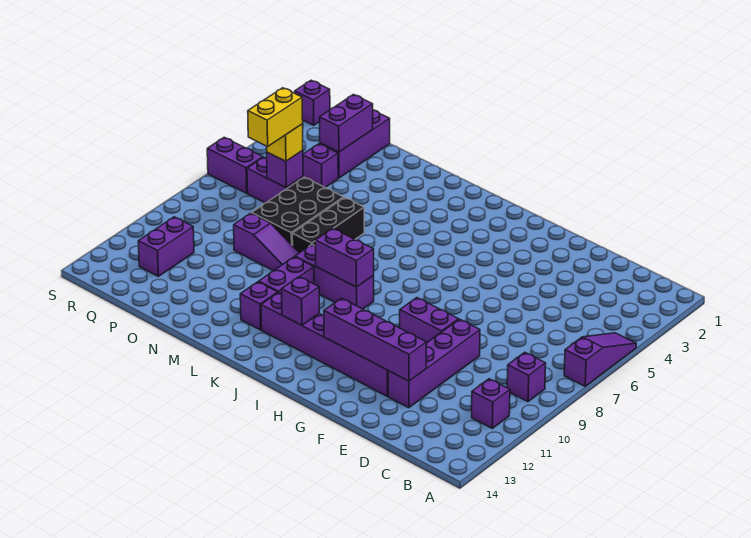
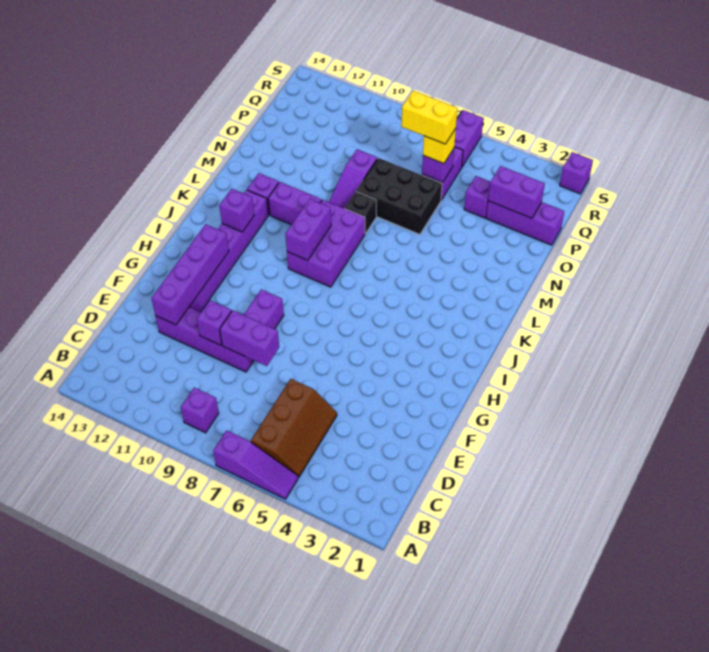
none -> brown slope B5:D6 level 1 top 6
purple brick B11 level 1 -> purple brick E10 level 2
purple brick J9:L9 level 1 -> purple brick J8:L9 level 1
black brick M6:M8 level 1 -> black brick M8 level 1
purple brick Q11:Q12 level 1 -> purple brick E8:E9 level 2

